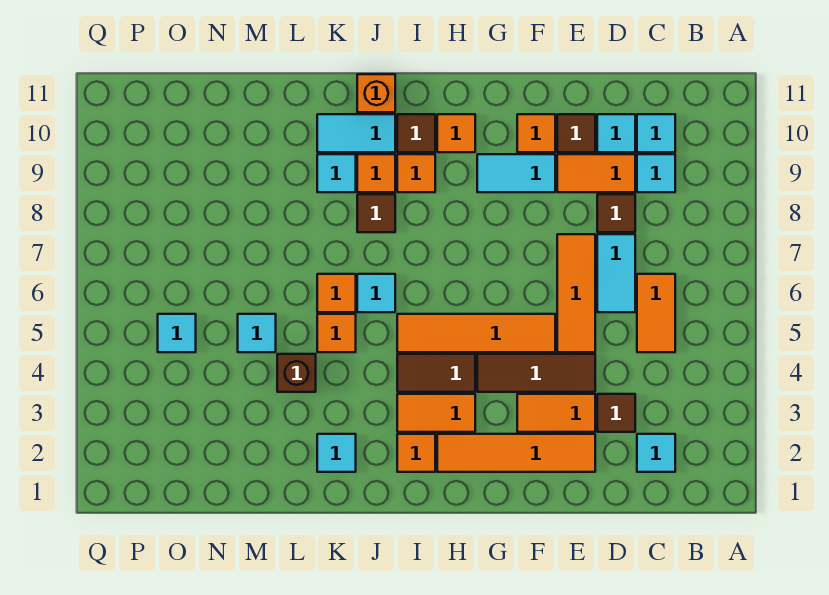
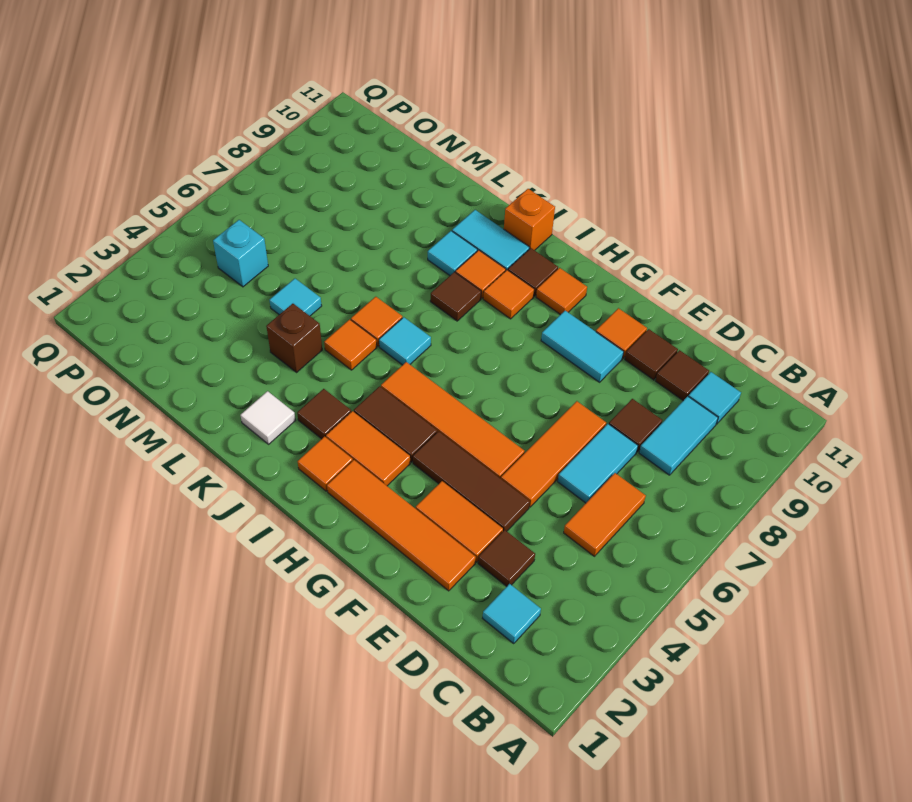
cyan tile C9 level 1 -> cyan tile C8:C9 level 1
orange tile D9:E9 level 1 -> none
cyan tile D10 level 1 -> brown tile D10 level 1
none -> brown tile J3 level 1
cyan tile K2 level 1 -> white tile K2 level 1
cyan tile O5 level 1 -> cyan brick O5 level 1

